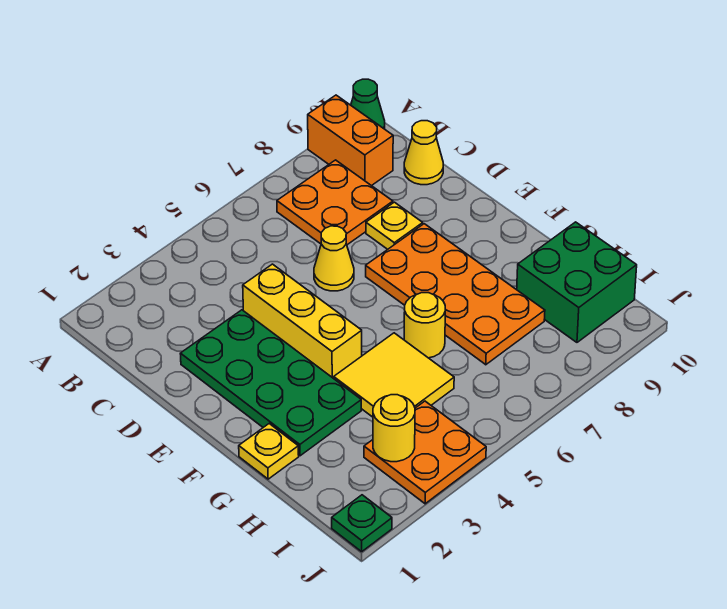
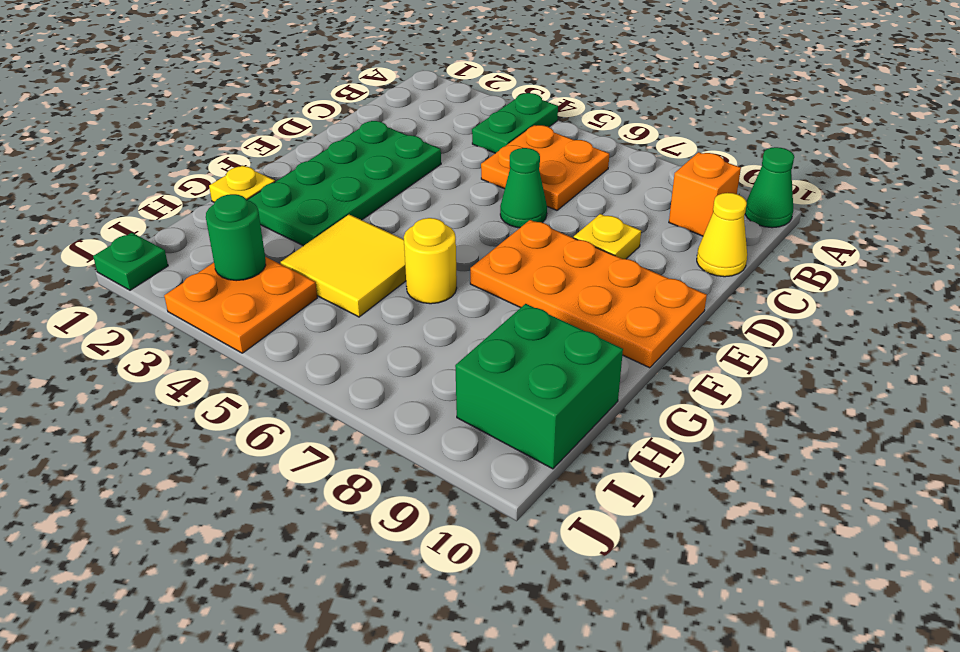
none -> green plate A4:B4 level 1
orange brick A9:B9 level 1 -> orange brick B9 level 1
orange plate B7:C8 level 1 -> orange plate B5:C6 level 1
yellow brick D4:F4 level 1 -> none
yellow cone D6 level 1 -> green cone D6 level 1
orange plate E7:H8 level 1 -> orange plate E7:F10 level 1
yellow round brick I3 level 2 -> green round brick I3 level 2

